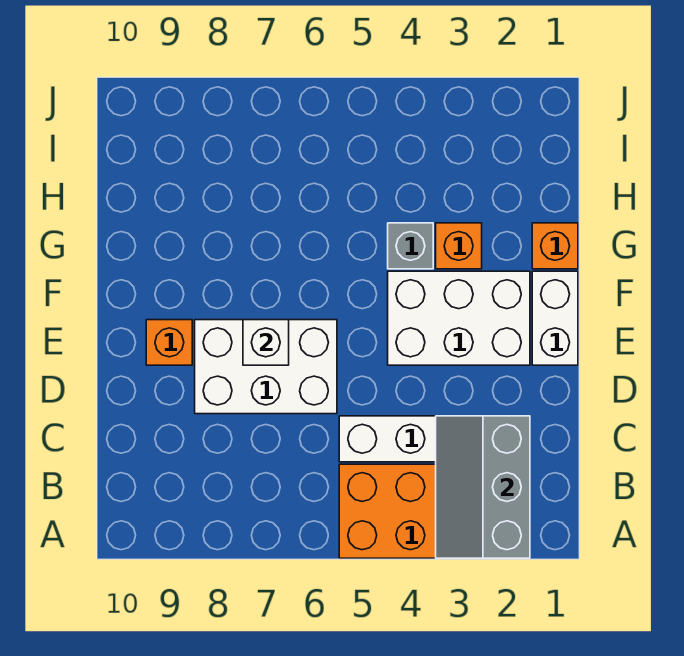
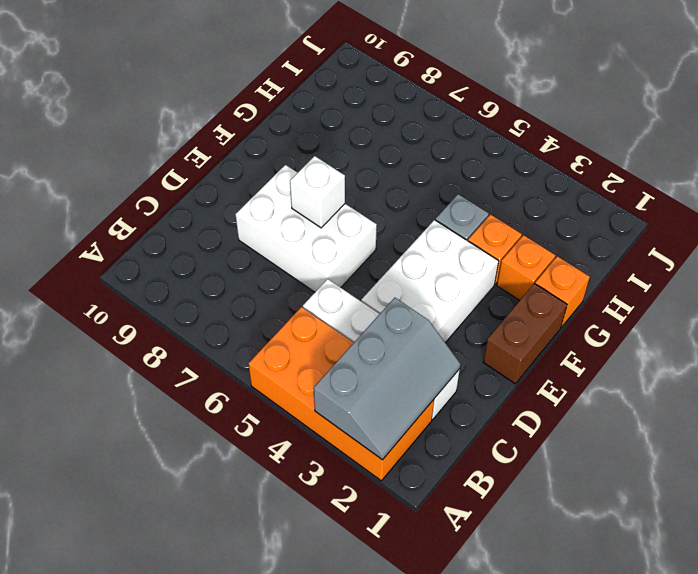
grey slope A2:C3 level 2 top 2 -> grey slope A2:C3 level 2 top 3
white brick E1:F1 level 1 -> brown brick E1:F1 level 1
white brick E2:F4 level 1 -> white brick D3:F4 level 1
orange brick E9 level 1 -> orange brick G2 level 1

